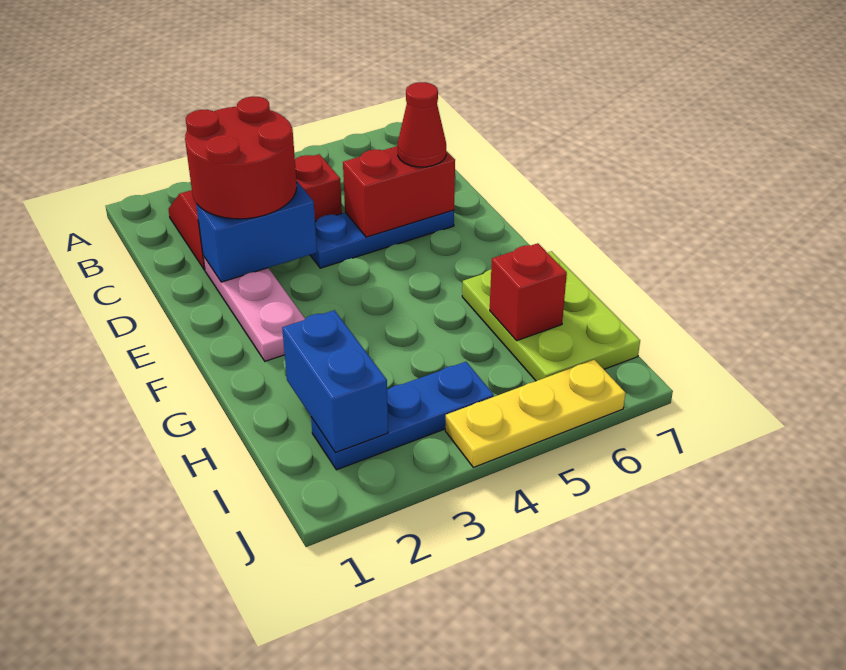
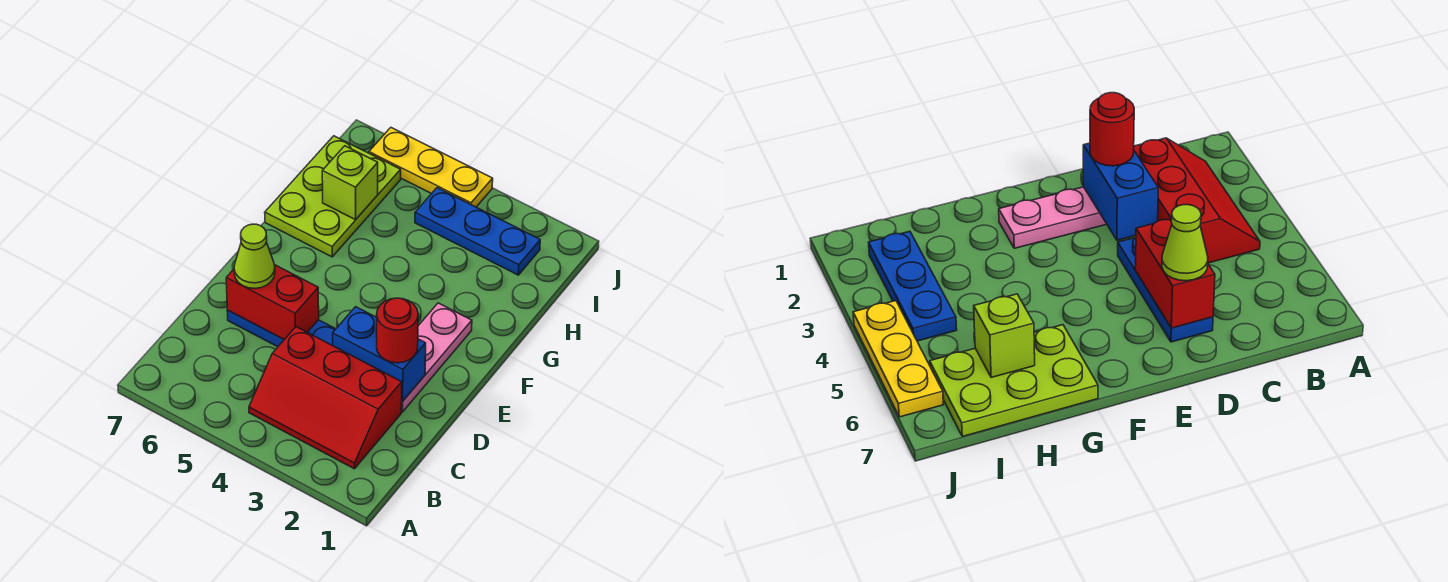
red round brick C2:D3 level 3 -> red round brick D2 level 3
red cone D6 level 3 -> lime cone D6 level 3
blue brick H2:I2 level 2 -> none
red brick H6 level 2 -> lime brick H6 level 2

